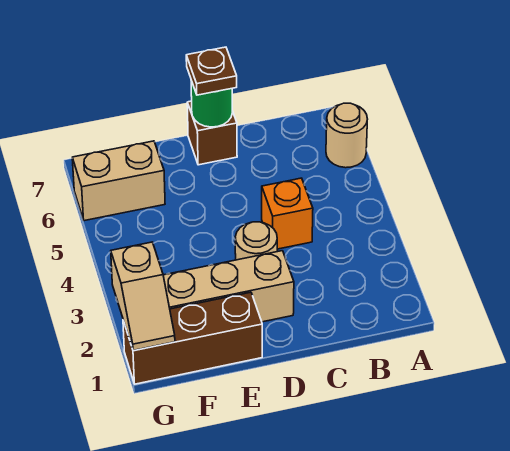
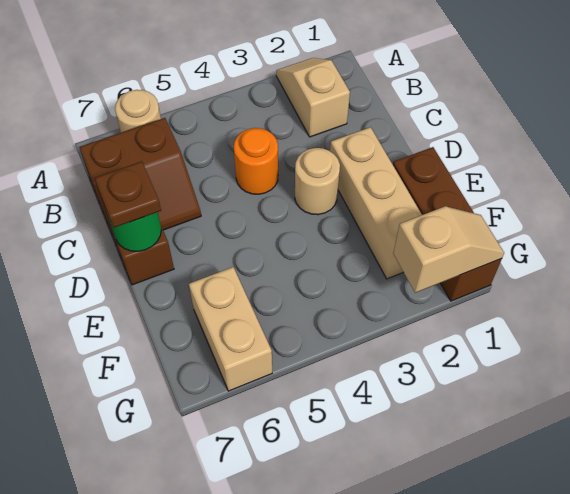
none -> tan slope A2:B2 level 1 top B
none -> brown slope B6:C7 level 1 top B
orange brick C4 level 1 -> orange round brick C4 level 1

